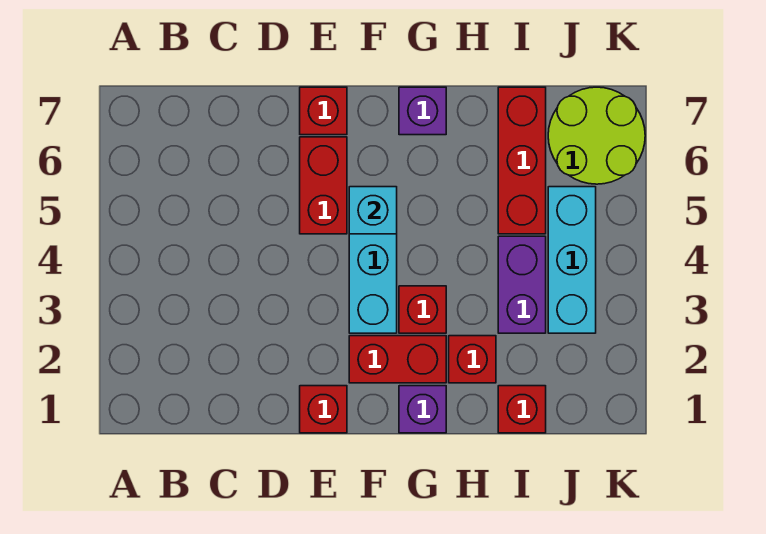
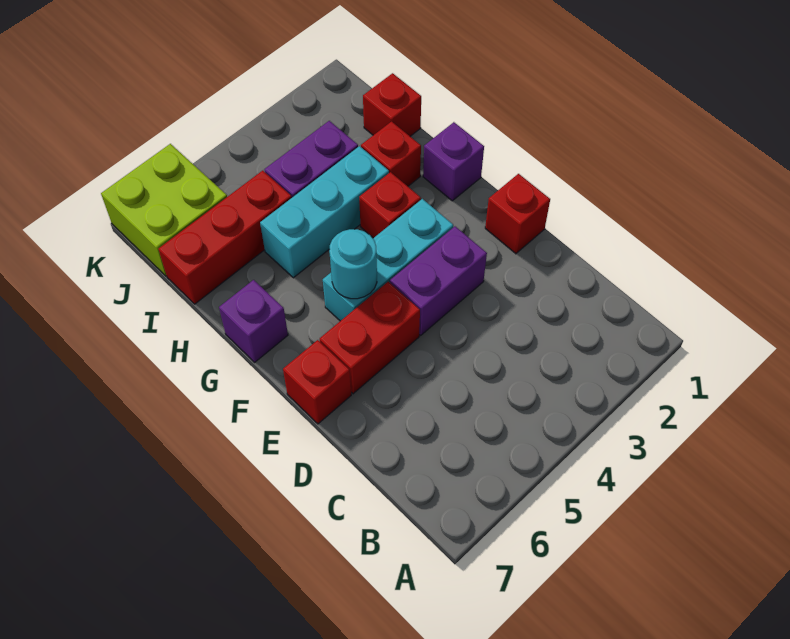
none -> purple brick E3:E4 level 1
red brick F2:G2 level 1 -> none
cyan brick F5 level 2 -> cyan round brick F5 level 2
cyan brick J3:J5 level 1 -> cyan brick H3:H5 level 1
lime round brick J6:K7 level 1 -> lime brick J6:K7 level 1

